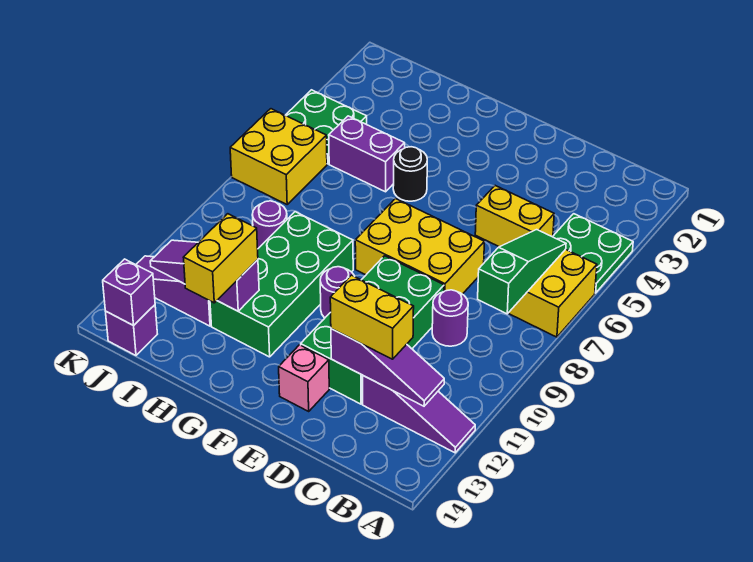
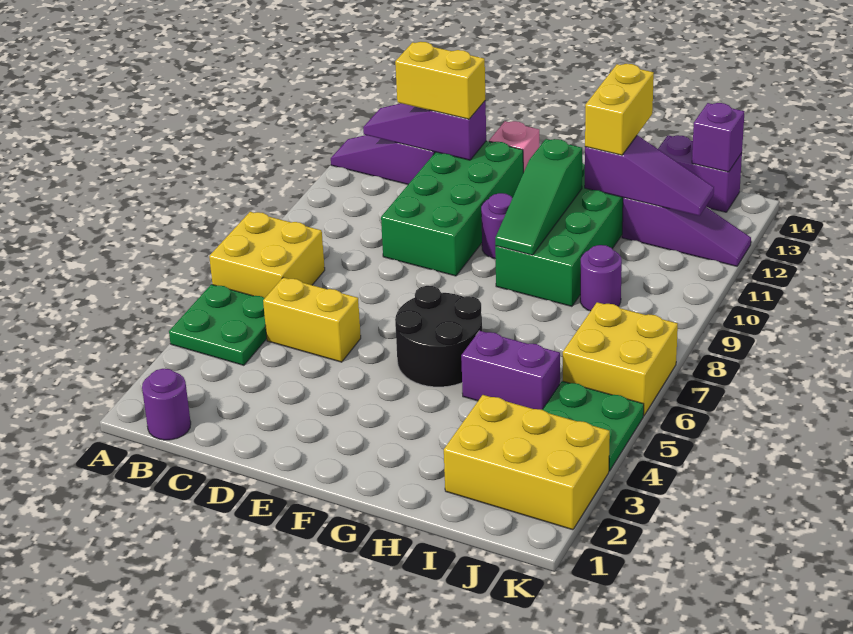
green slope B6:B8 level 2 top 8 -> green slope G9:G11 level 2 top 11
purple round brick C9 level 1 -> purple round brick B1 level 1
yellow brick D7:F8 level 1 -> yellow brick I2:K3 level 1
black round brick G5 level 1 -> black round brick F5:G6 level 1
purple brick J14 level 1 -> purple brick I14:J14 level 1

